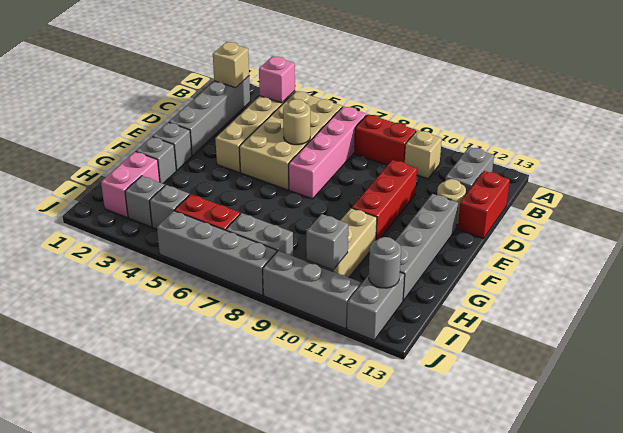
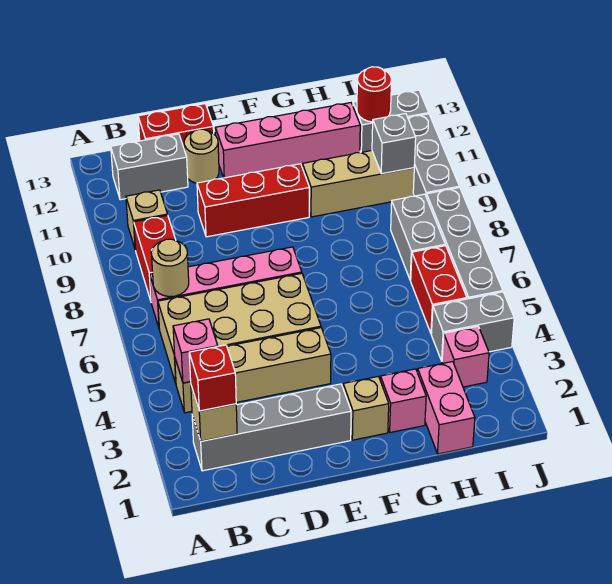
none -> red brick B2 level 3
tan round brick D6 level 2 -> tan round brick B7 level 2
grey brick E12:H12 level 1 -> pink brick E12:H12 level 1
grey brick F2 level 1 -> tan brick F2 level 1
grey brick G2 level 1 -> pink brick G2 level 1
pink brick H2:I2 level 1 -> pink brick H1:H2 level 1
grey brick I3 level 1 -> pink brick I3 level 1
grey brick I4 level 1 -> grey brick I4:J4 level 1
grey round brick I12 level 2 -> red round brick I12 level 2

